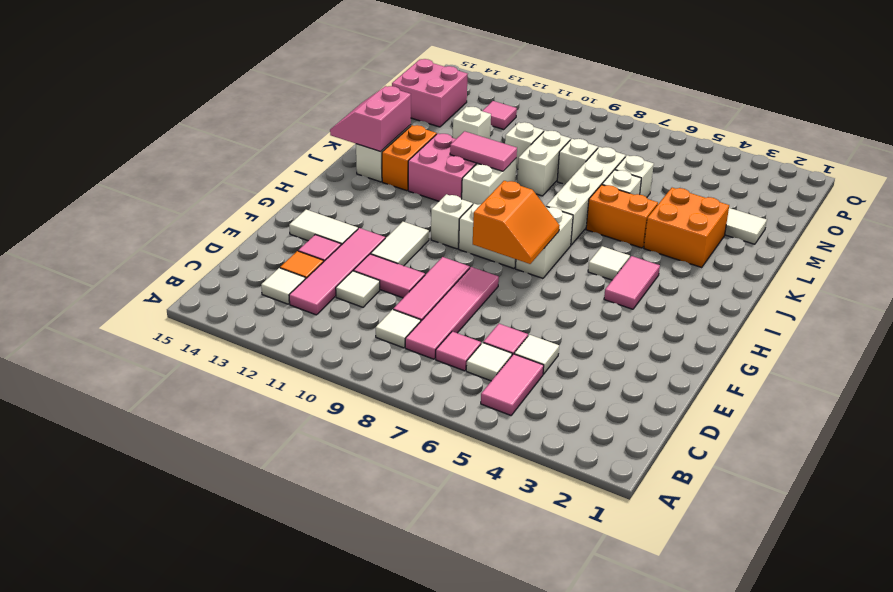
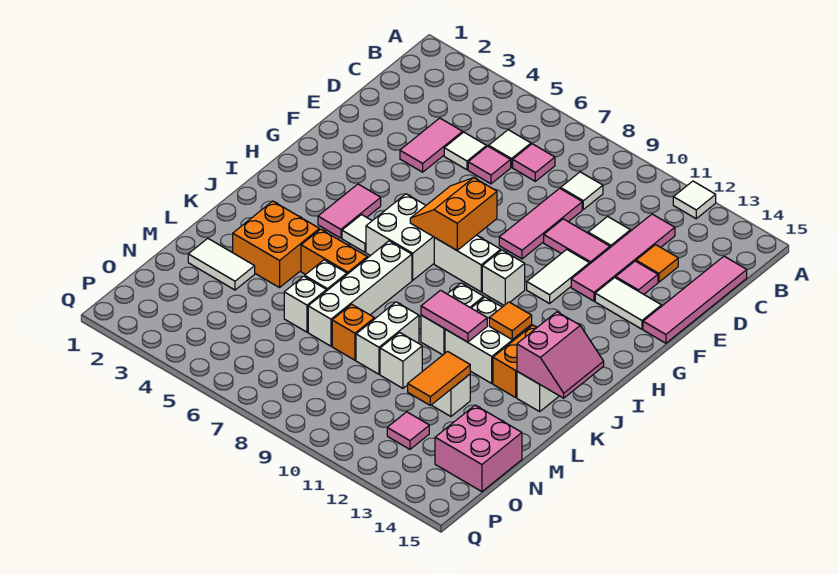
pink tile B5:C5 level 1 -> pink tile D4:E4 level 1
pink tile C8:F8 level 1 -> pink tile C15:F15 level 1
white tile C13 level 1 -> white tile A12 level 1
white brick H7:I7 level 1 -> white brick H6:I7 level 1
pink brick J11:K12 level 1 -> white brick J11:K12 level 1
none -> orange tile J12 level 2
white brick M8 level 1 -> orange brick M8 level 1
none -> orange tile M12:N12 level 2

